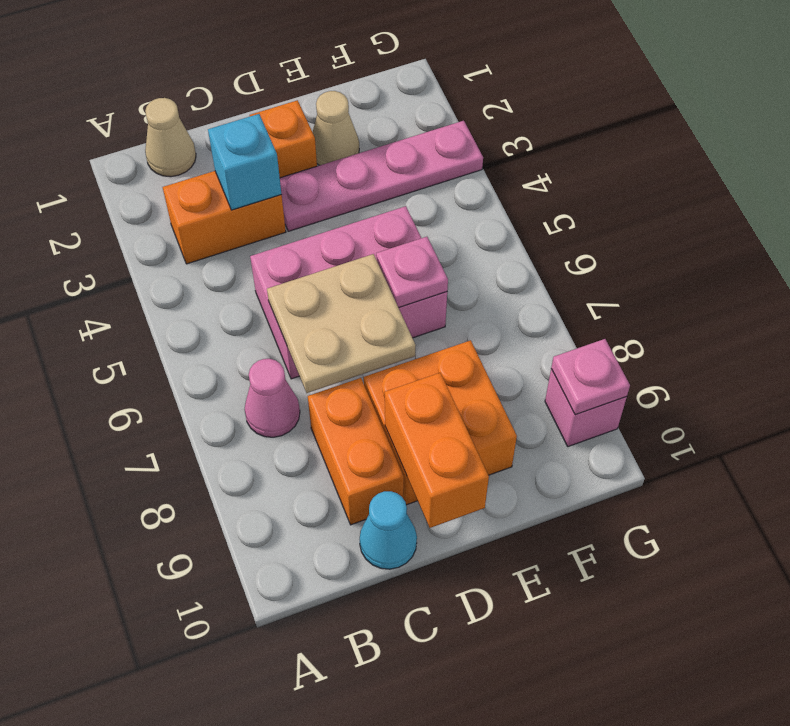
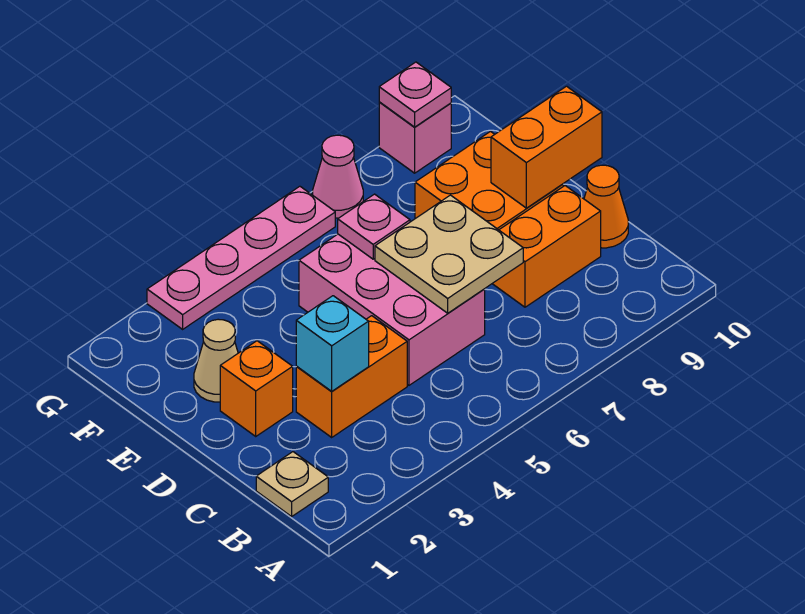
tan cone B1 level 1 -> tan plate B1 level 1
orange brick B3:C3 level 1 -> orange brick C3:C4 level 1
pink cone B7 level 1 -> pink cone G7 level 1
cyan cone C10 level 1 -> orange cone C10 level 1
pink plate D3:G3 level 1 -> pink plate G3:G6 level 1

